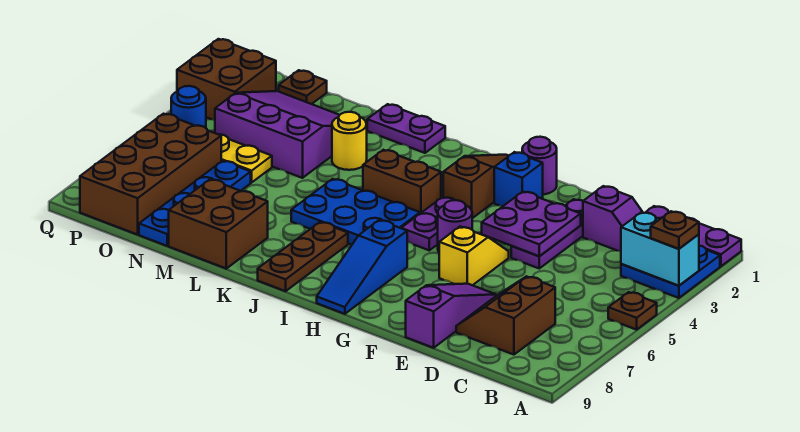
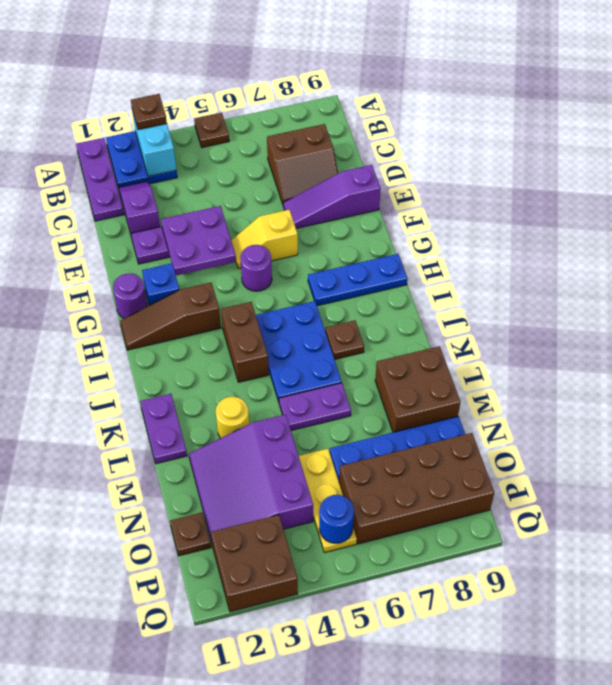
purple plate H4:H5 level 1 -> purple plate L5:L6 level 1
blue slope H7:H9 level 1 top 7 -> blue plate H7:H9 level 1
brown plate J7:J9 level 1 -> brown plate J7 level 1

